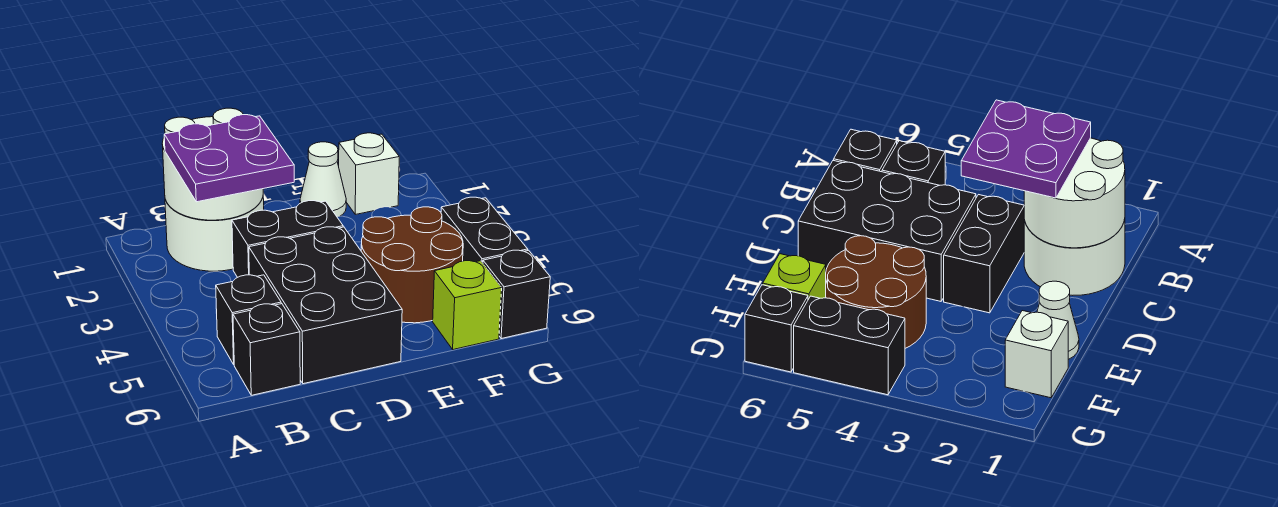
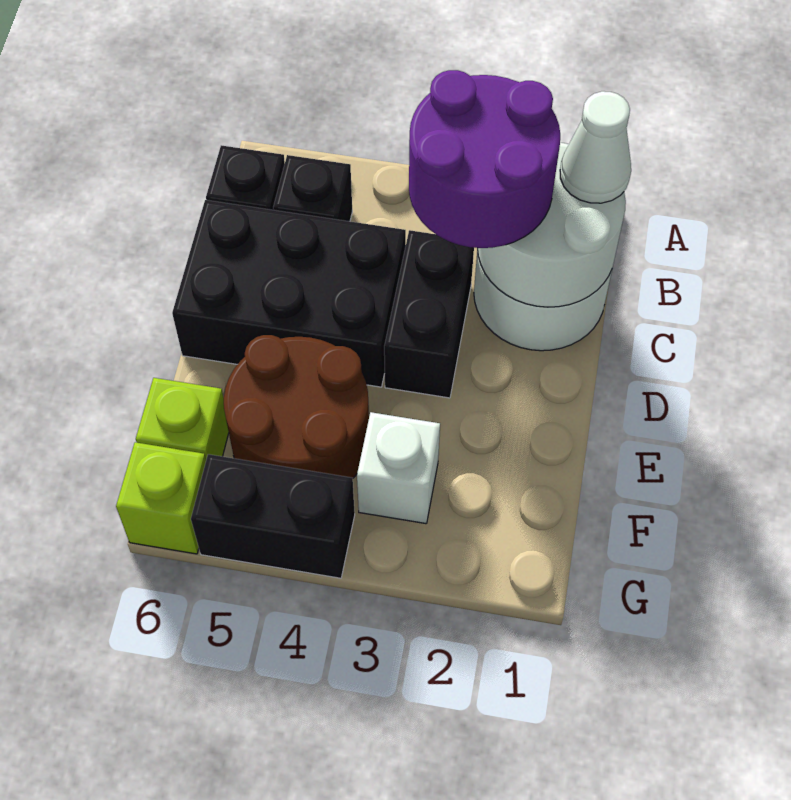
purple plate B2:C3 level 3 -> purple round brick B2:C3 level 3
white cone E1 level 1 -> white cone B1 level 3
white brick F1 level 1 -> white brick F3 level 1
black brick G6 level 1 -> lime brick G6 level 1

